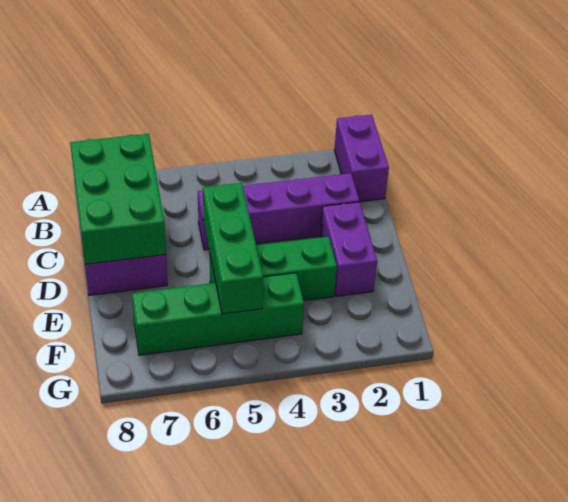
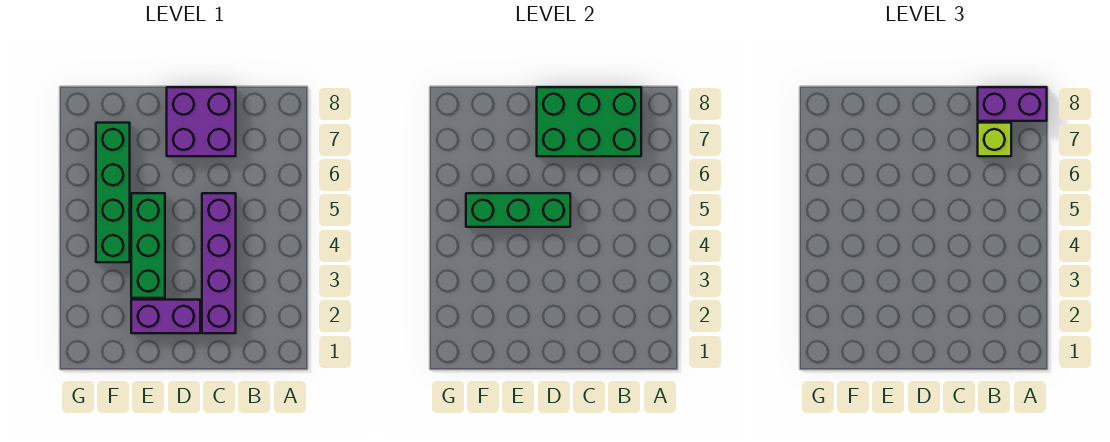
purple brick A1:B1 level 1 -> purple brick A8:B8 level 3
none -> lime brick B7 level 3

